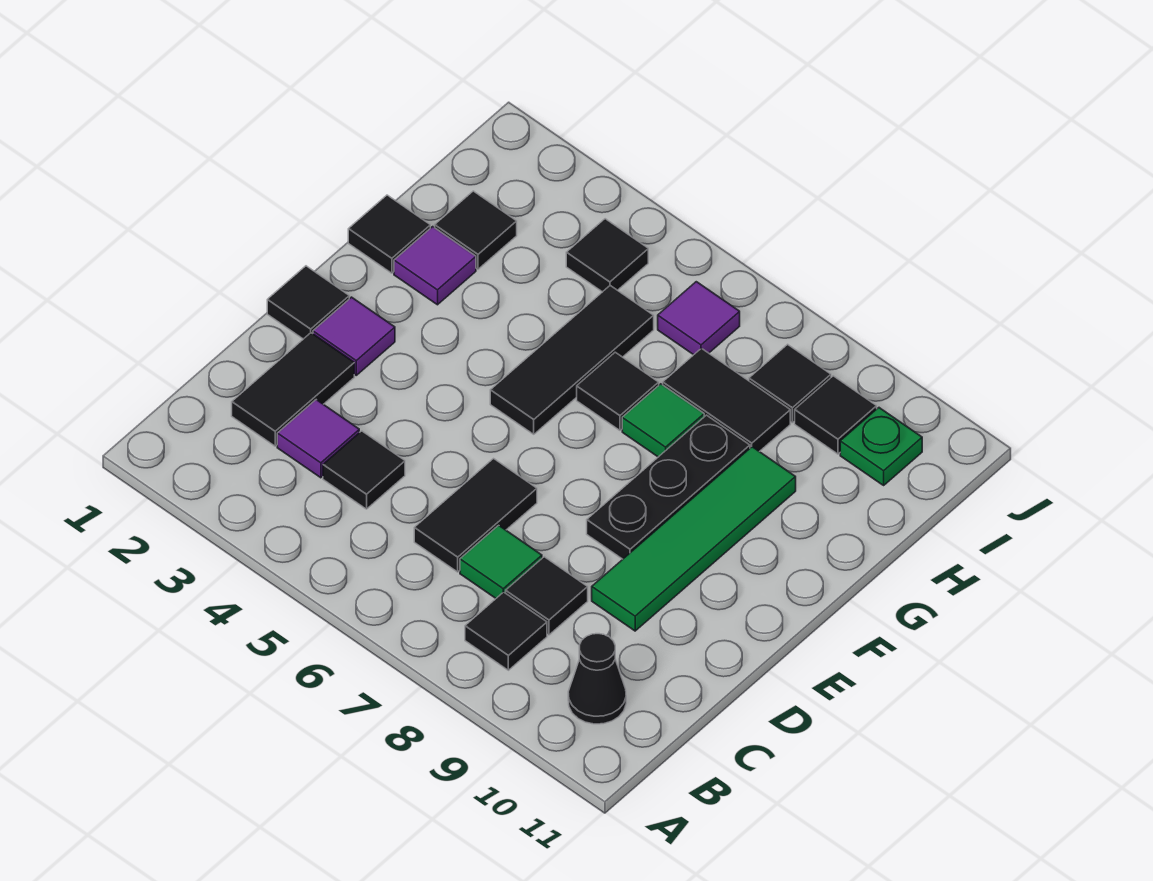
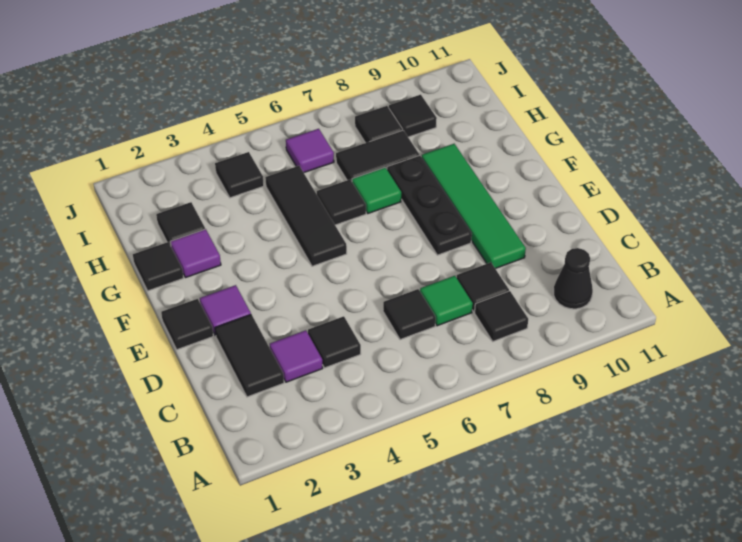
black tile C6:D6 level 1 -> black tile C6 level 1
green plate I10 level 1 -> none

